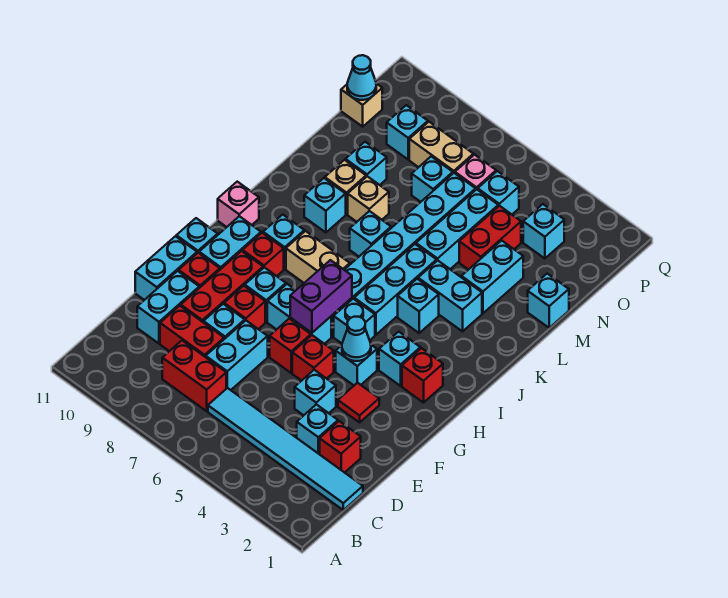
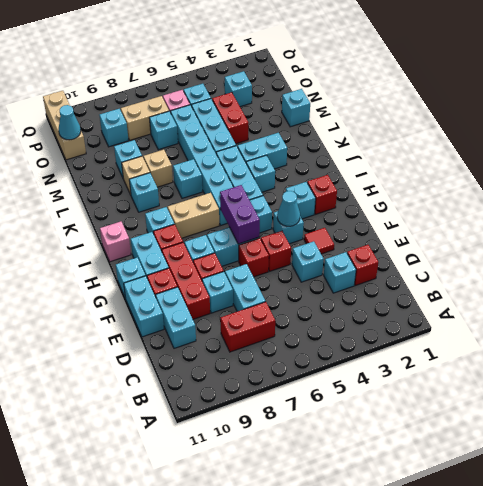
cyan tile C1:C6 level 1 -> none
red brick D8:D9 level 1 -> none
cyan brick L3:M3 level 1 -> none
tan brick O11 level 1 -> tan brick O11:Q11 level 1

